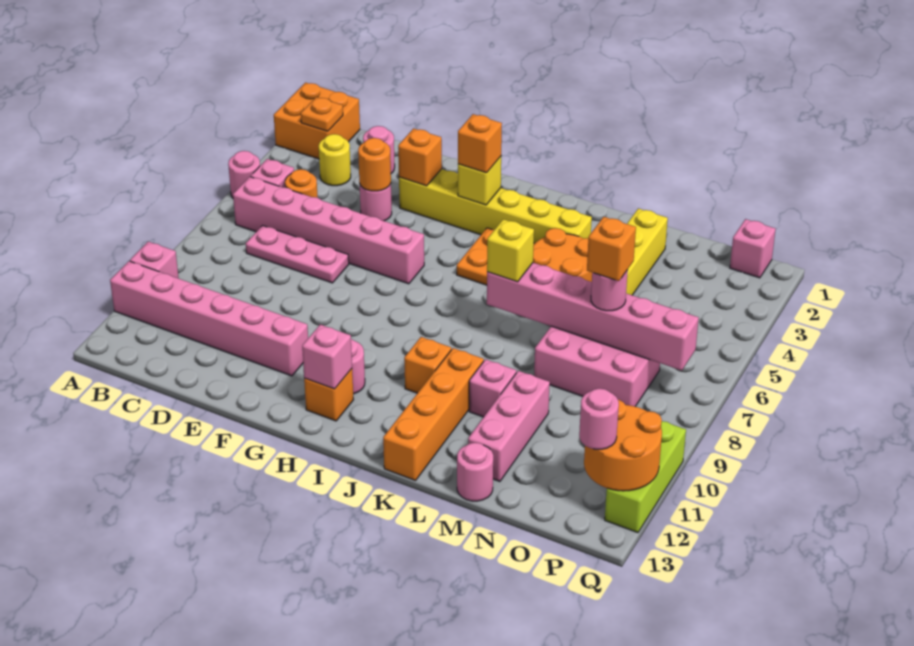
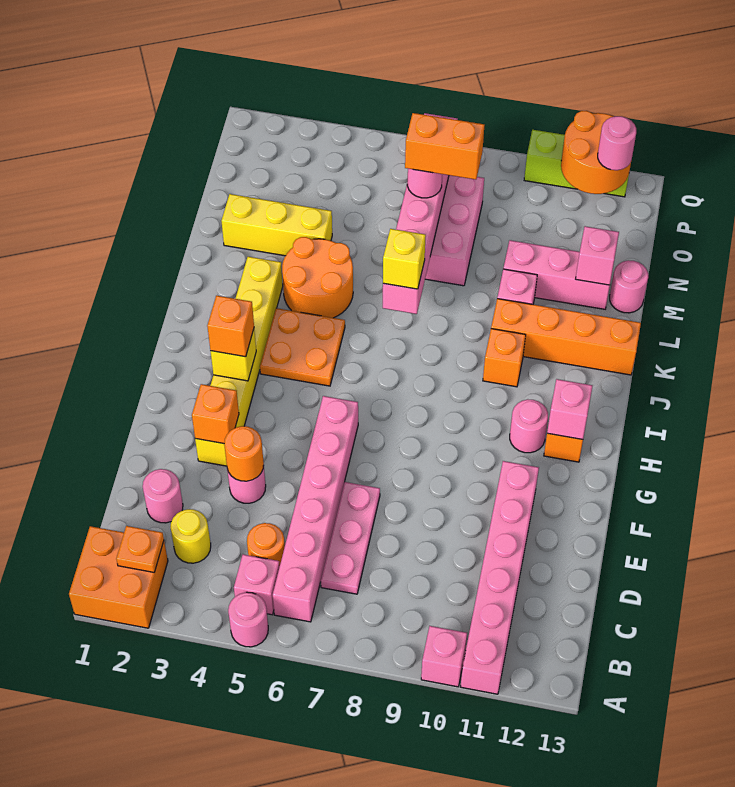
orange brick N7 level 4 -> orange brick N7:N8 level 4
pink brick P1 level 1 -> pink brick M12 level 2

